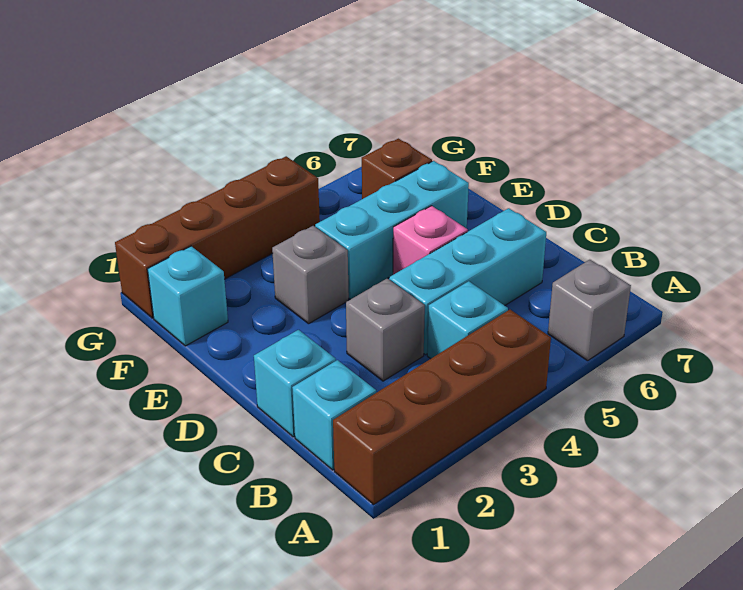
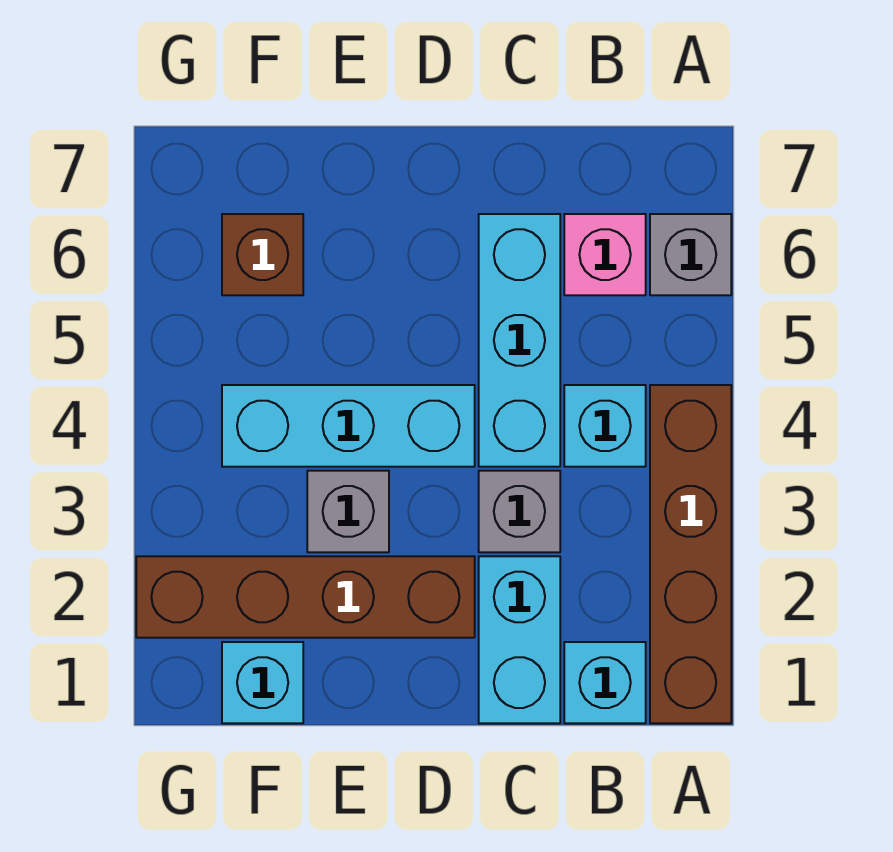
cyan brick C1 level 1 -> cyan brick C1:C2 level 1
pink brick D5 level 1 -> pink brick B6 level 1
cyan brick E4:E6 level 1 -> cyan brick D4:F4 level 1
brown brick G1:G4 level 1 -> brown brick D2:G2 level 1

